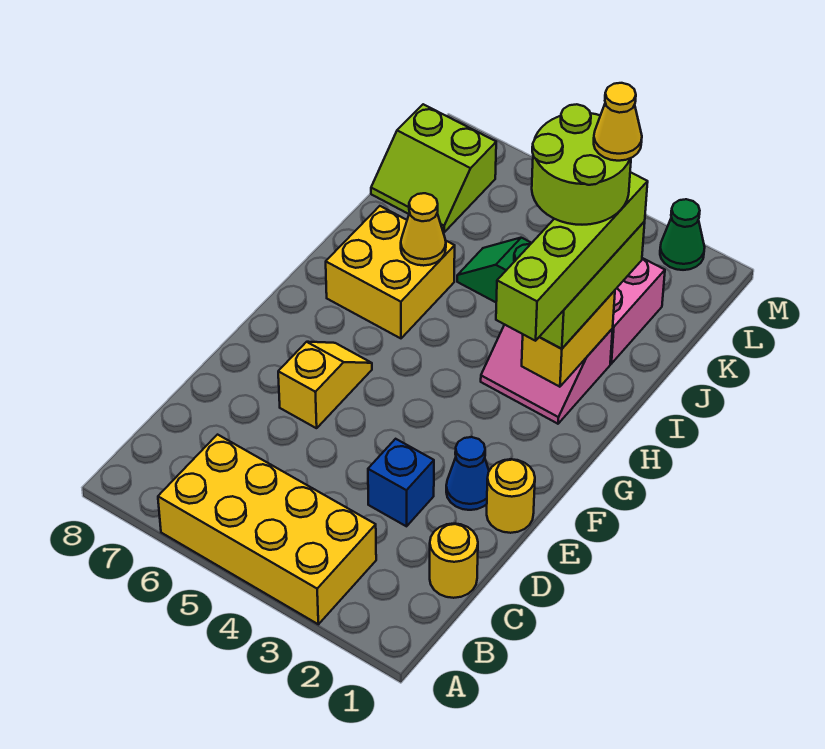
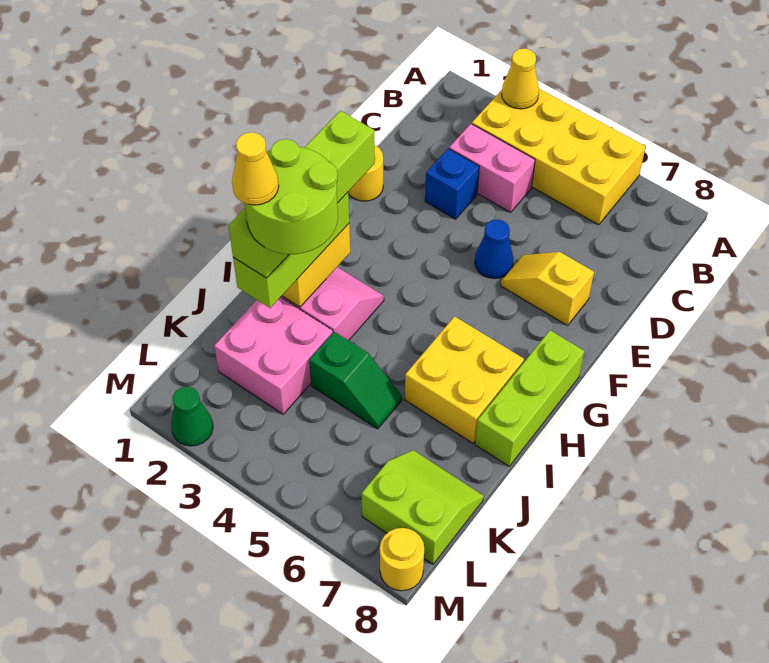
yellow round brick C1 level 1 -> yellow round brick M8 level 1
none -> pink brick C3:C4 level 1
blue cone E2 level 1 -> blue cone E5 level 1
yellow slope E6:F6 level 1 top E -> yellow slope E6:E7 level 1 top 7
none -> lime brick G8:I8 level 1
yellow cone I6 level 2 -> yellow cone A3 level 2

